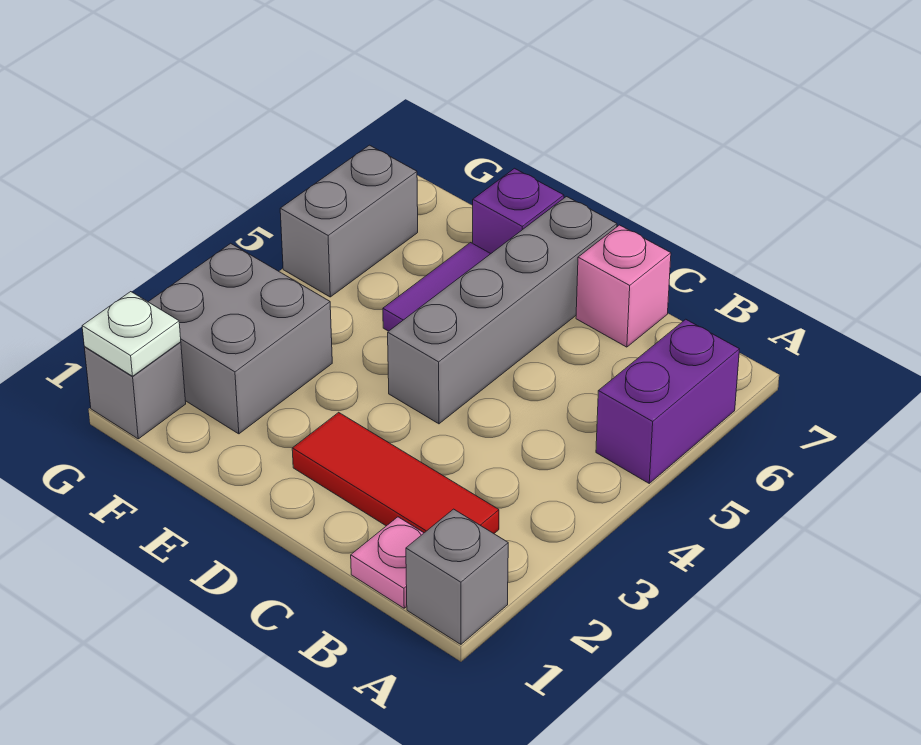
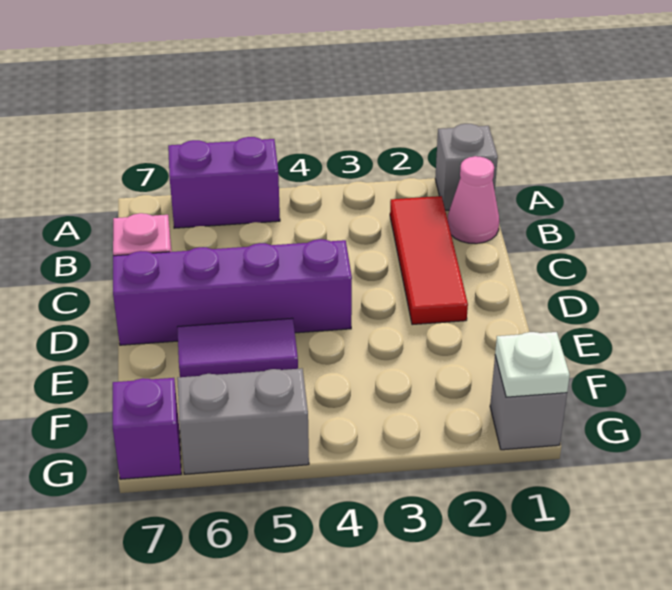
pink plate B1 level 1 -> pink cone B1 level 1
grey brick D4:D7 level 1 -> purple brick D4:D7 level 1
purple brick E7 level 1 -> purple brick G7 level 1
grey brick F2:G3 level 1 -> none

